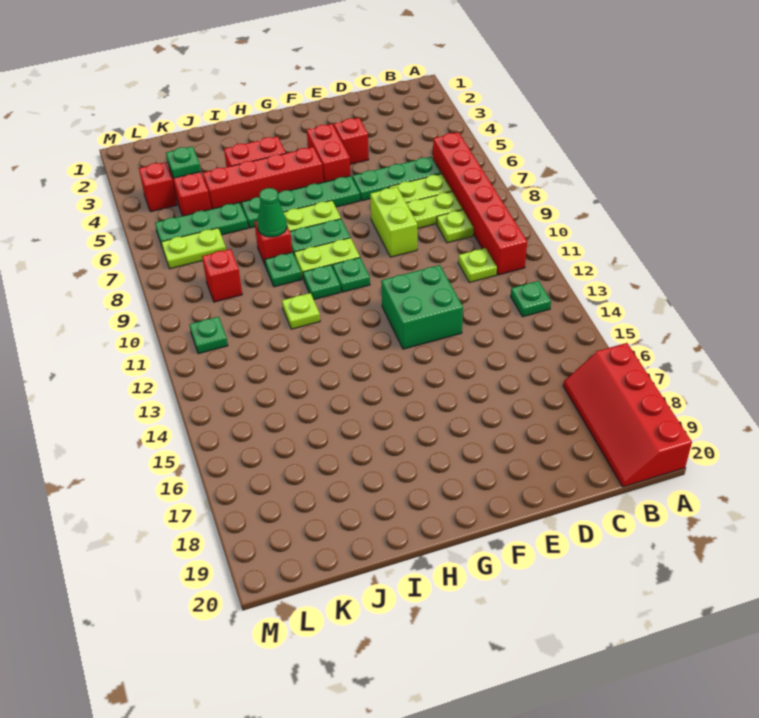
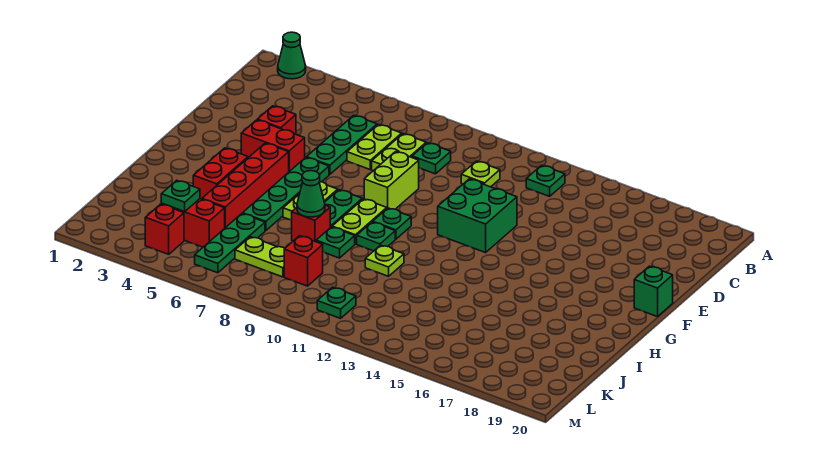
none -> green cone A2 level 1
red slope A17:B20 level 1 top A -> none
red brick B6:B11 level 1 -> none
lime plate C9 level 1 -> green plate C9 level 1
lime brick E8:E9 level 1 -> lime brick E9:F9 level 1
none -> green brick F20 level 1
lime plate K7:L7 level 1 -> lime plate K7:K8 level 1

